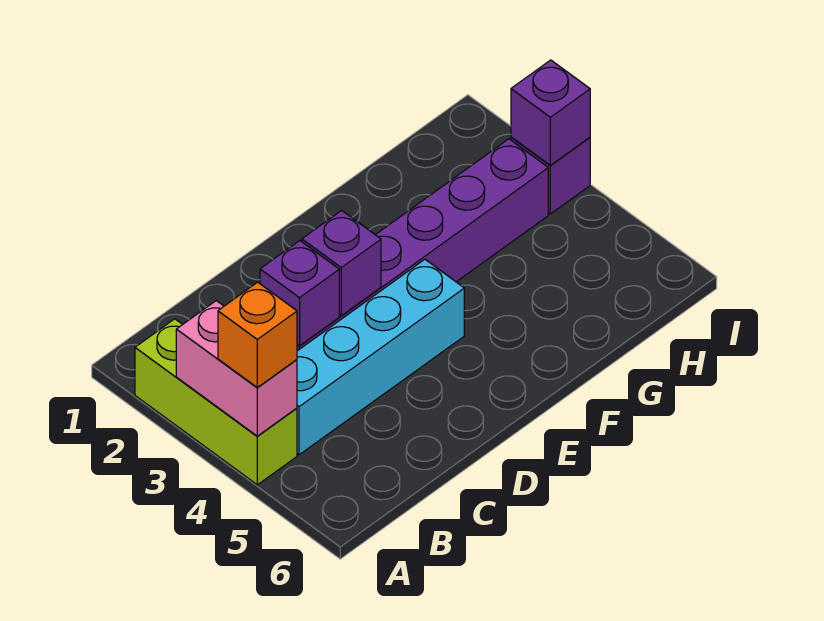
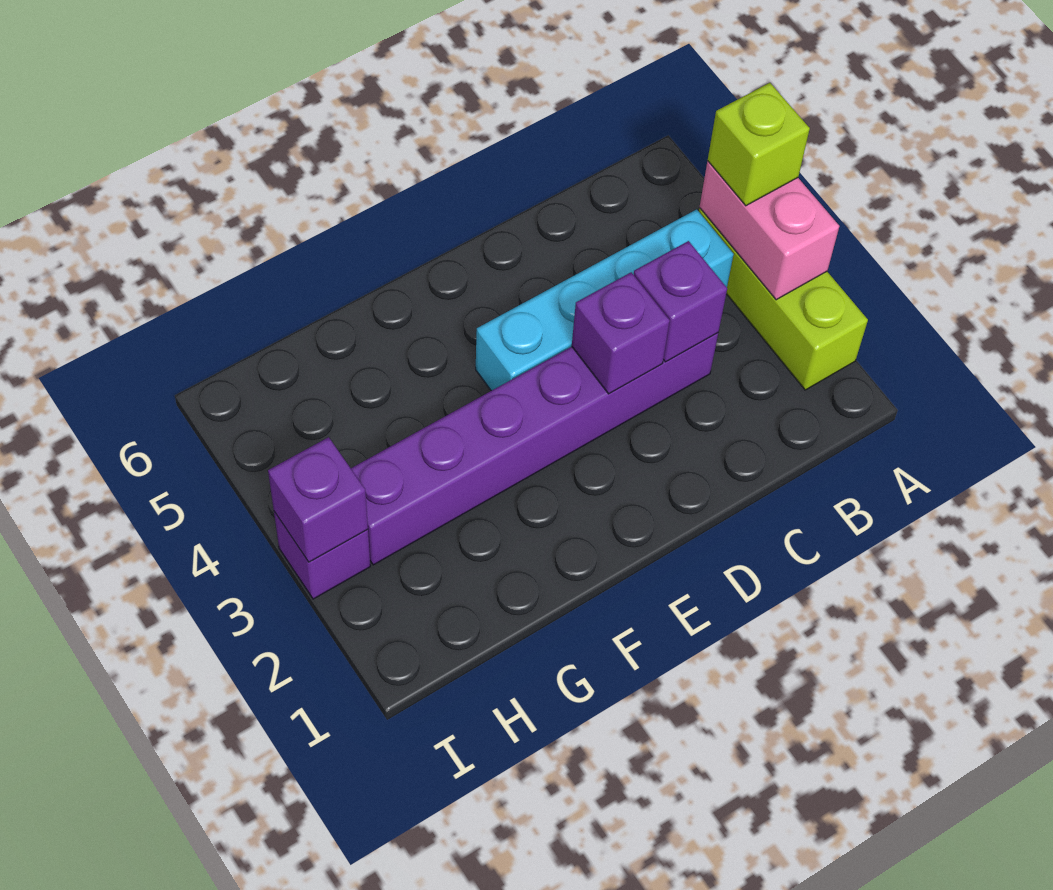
orange brick A4 level 3 -> lime brick A4 level 3

